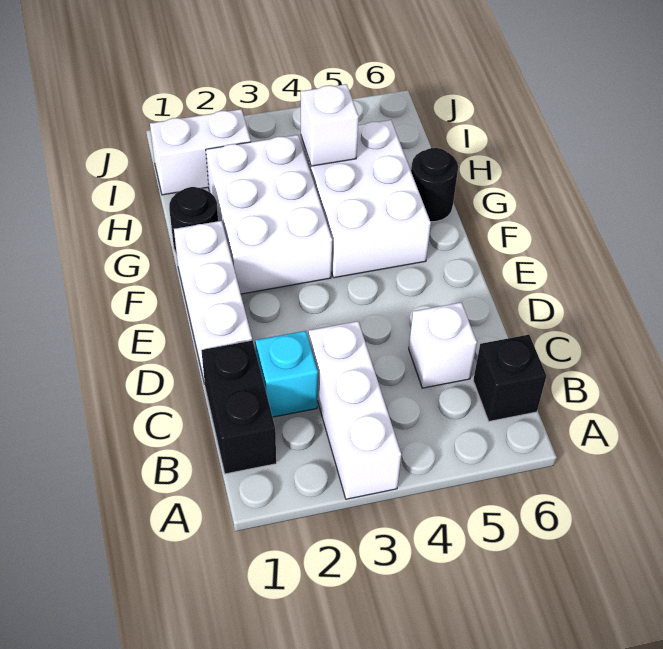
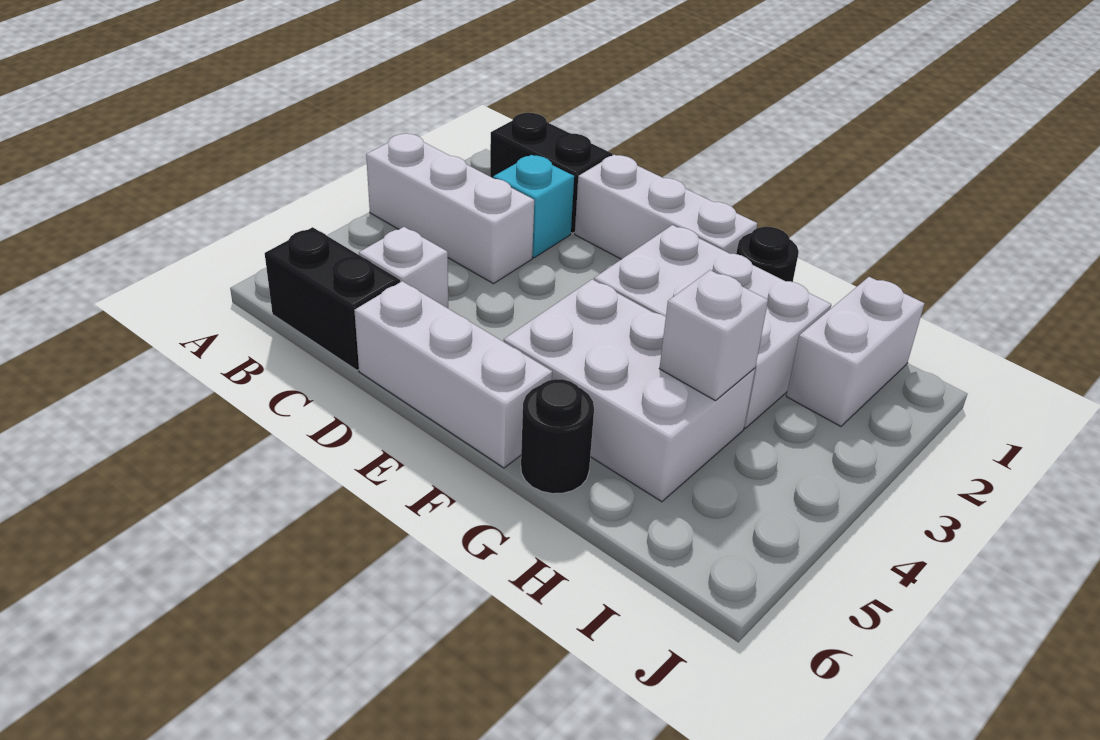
black brick B6 level 1 -> black brick B6:C6 level 1
none -> white brick D6:F6 level 1

